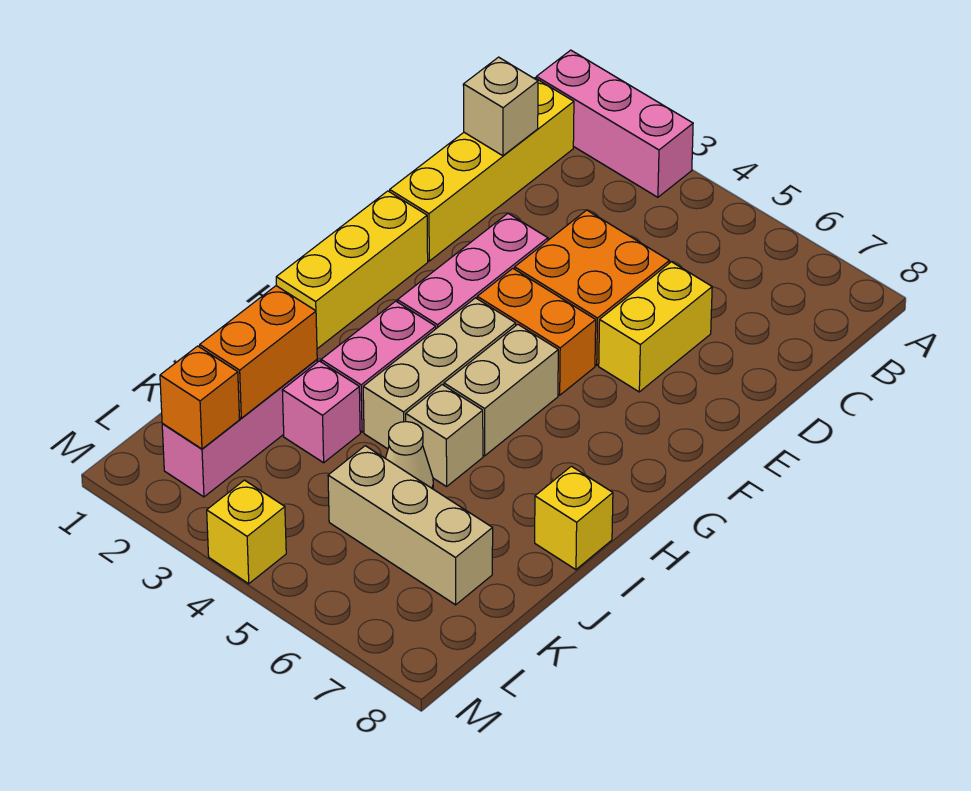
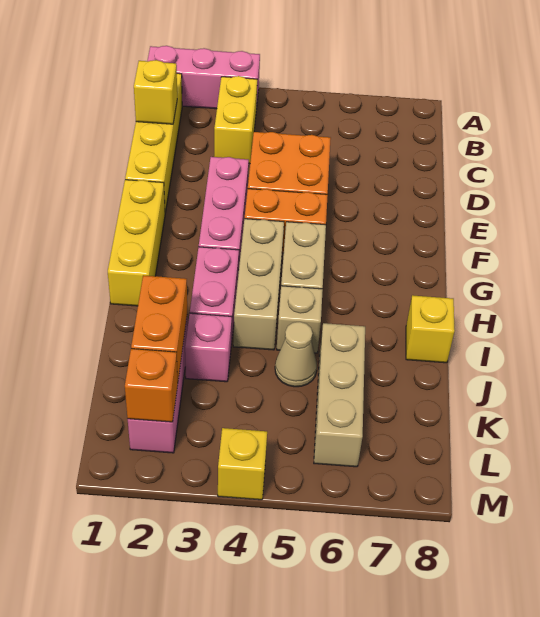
tan brick C1 level 2 -> yellow brick C1 level 2
yellow brick D6:E6 level 1 -> yellow brick B3:C3 level 1
tan brick K5:K7 level 1 -> tan brick J6:L6 level 1

